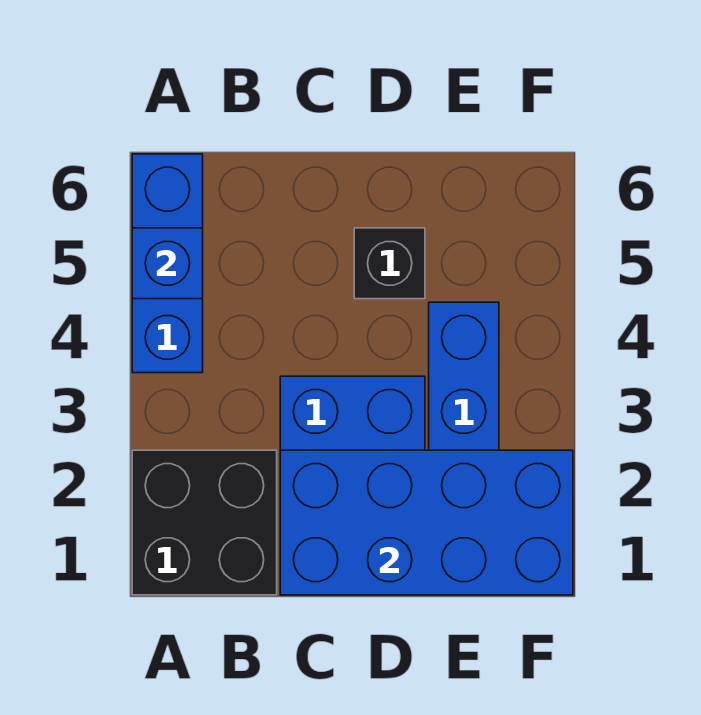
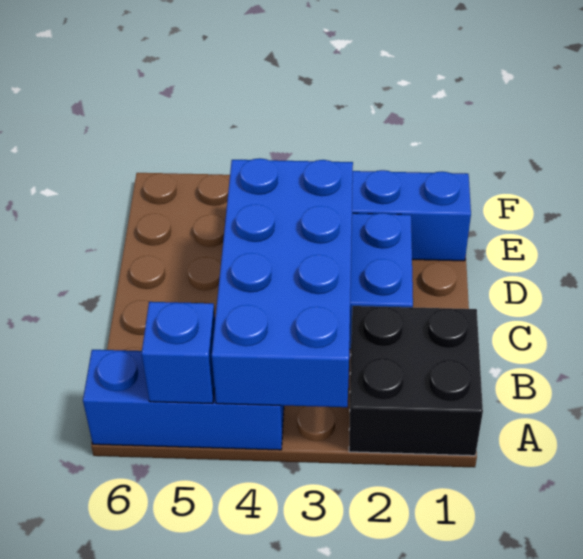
blue brick C1:F2 level 2 -> blue brick A3:D4 level 2
black brick D5 level 1 -> none

